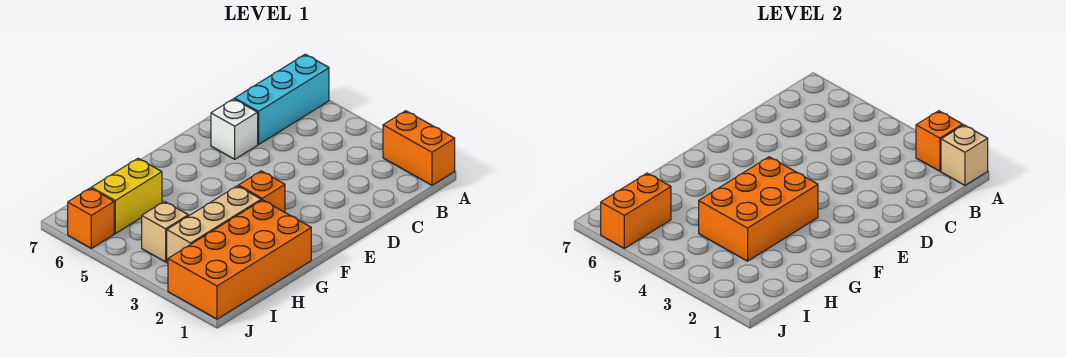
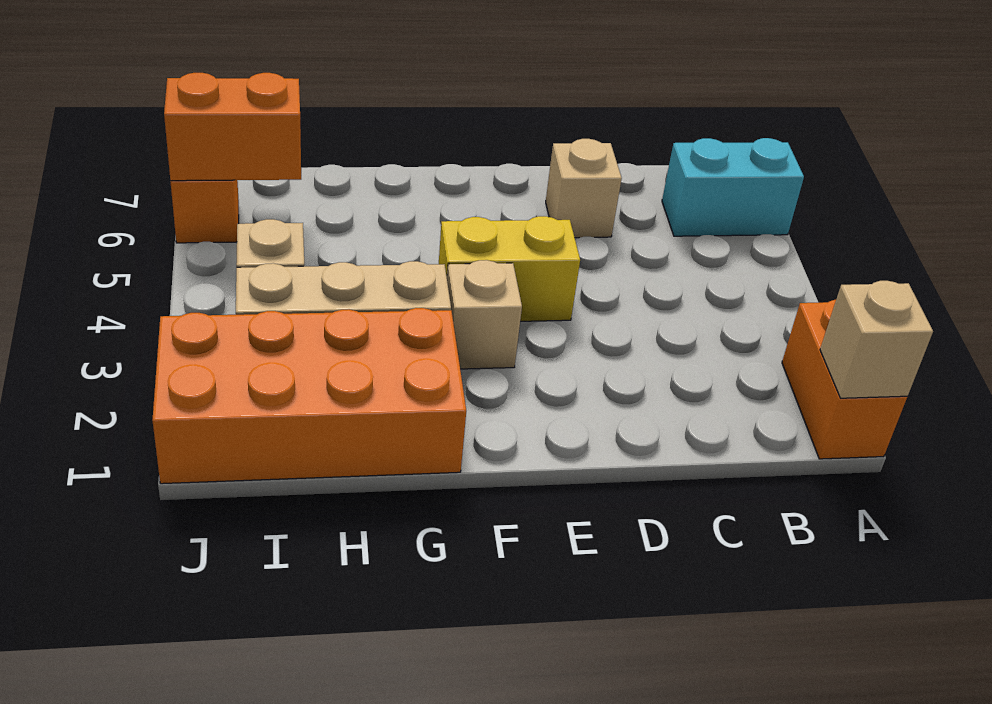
orange brick A2 level 2 -> none
cyan brick A6:C6 level 1 -> cyan brick A6:B6 level 1
white brick D6 level 1 -> tan brick D6 level 1
orange brick F3 level 1 -> tan brick F3 level 1
orange brick F3:H4 level 2 -> none
yellow brick H6:I6 level 1 -> yellow brick E4:F4 level 1

